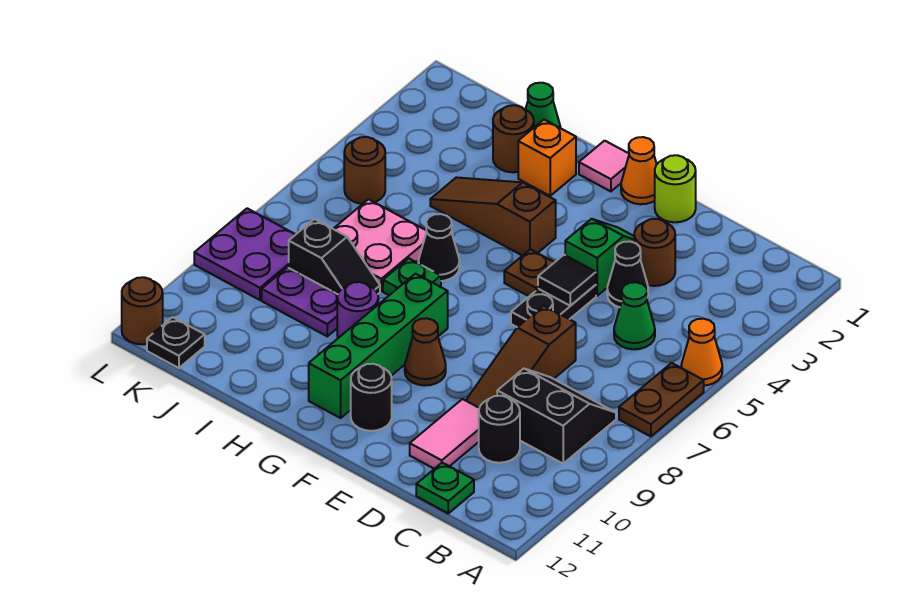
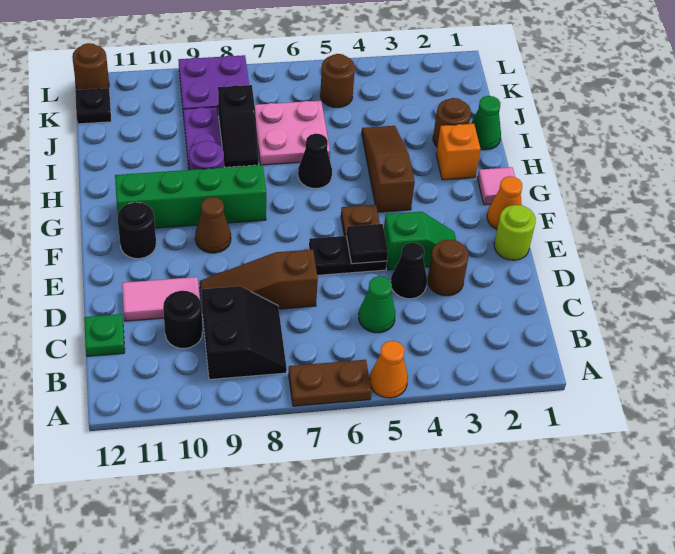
green plate H7 level 1 -> none

